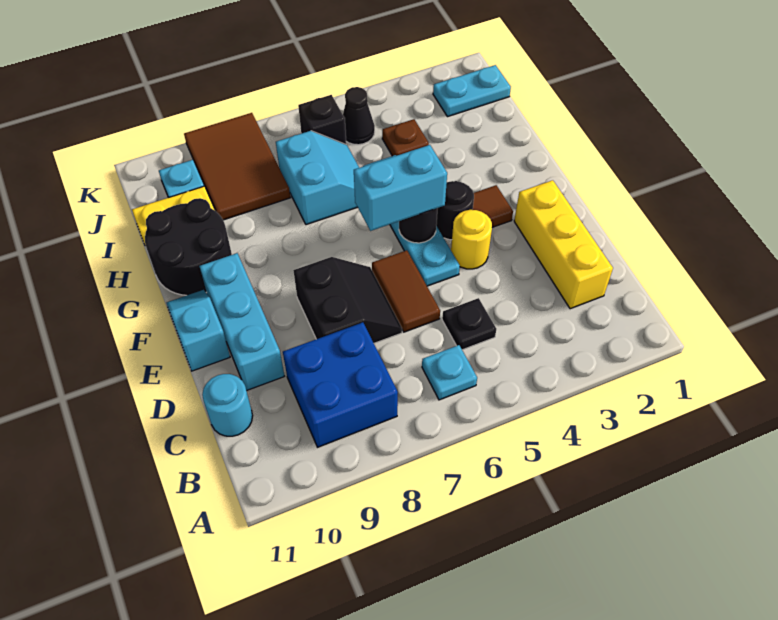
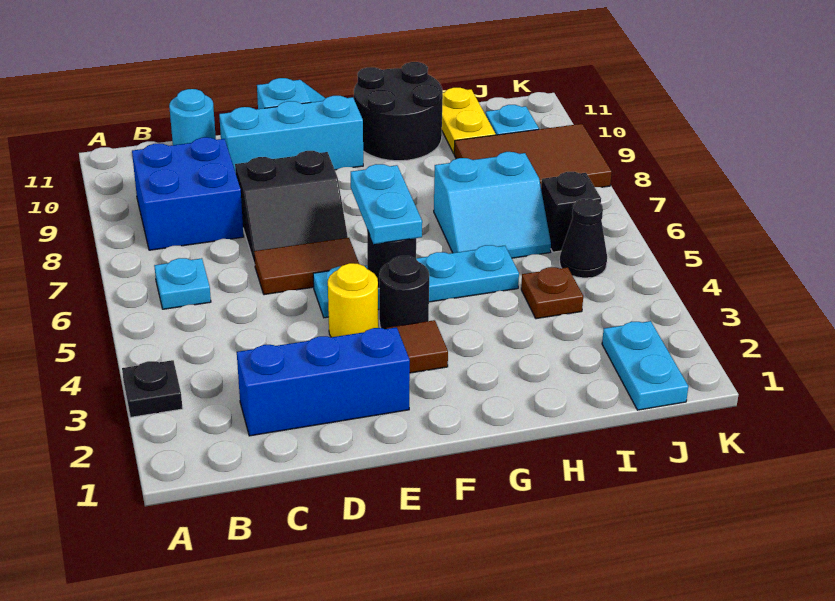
yellow brick C2:E2 level 1 -> blue brick C2:E2 level 1
black plate C5 level 1 -> black plate A3 level 1
cyan brick F5:F6 level 3 -> cyan plate F5:F6 level 3

